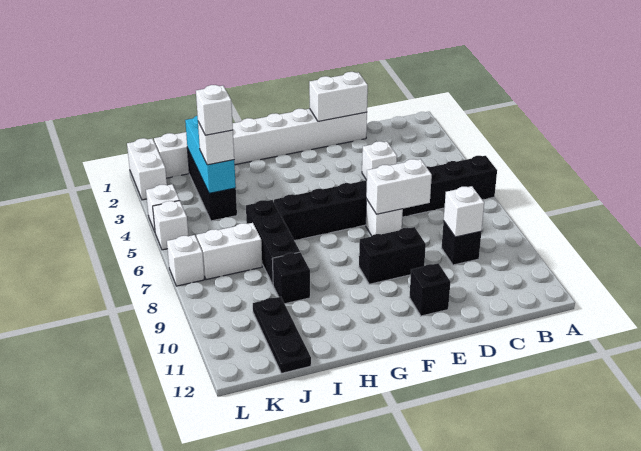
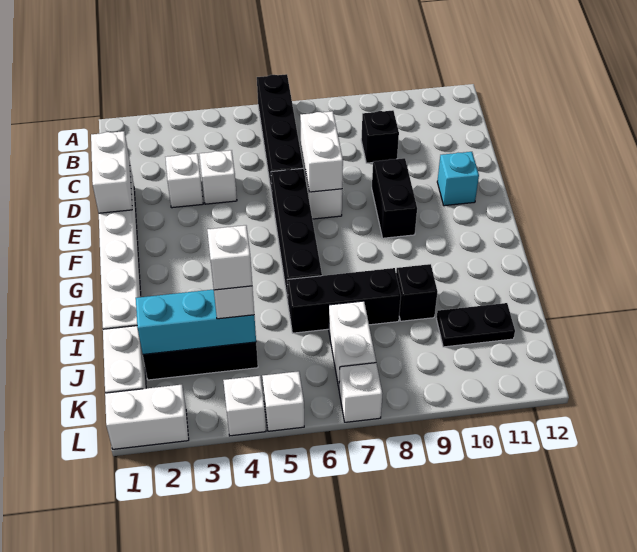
white brick C9 level 2 -> white brick D3 level 1
black brick E11 level 1 -> cyan brick E11 level 1
black plate J10:J12 level 1 -> black plate J10:J11 level 1

